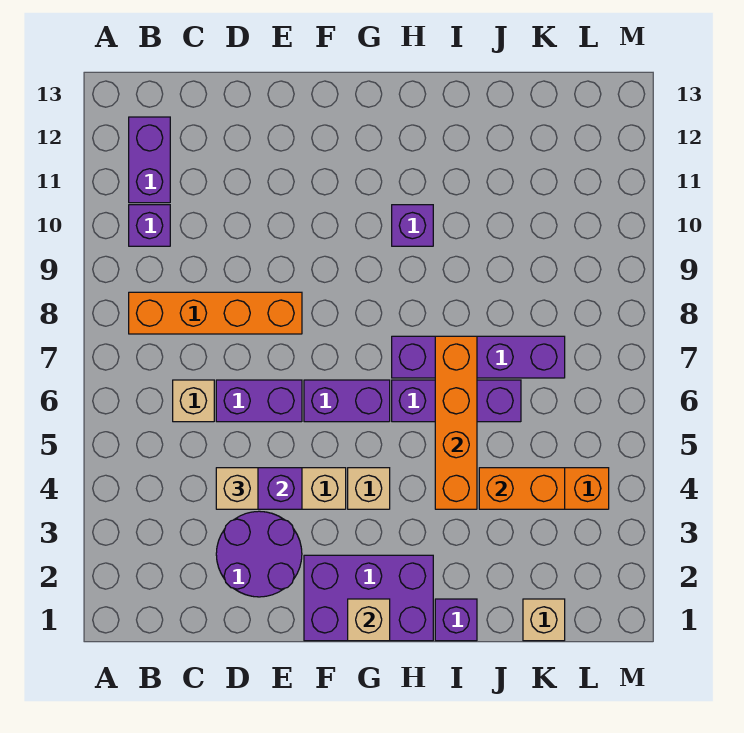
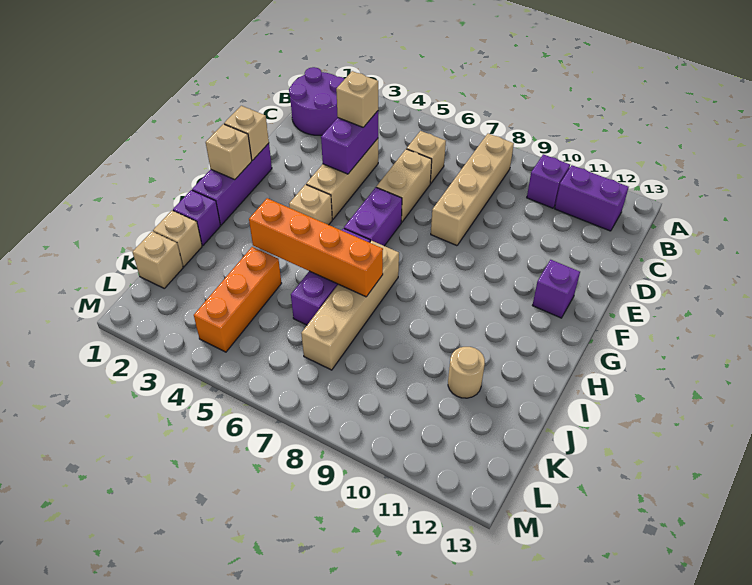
orange brick B8:E8 level 1 -> tan brick B8:E8 level 1
purple round brick D2:E3 level 1 -> purple round brick B1:C2 level 1
purple brick D6:E6 level 1 -> tan brick D6:E6 level 1
purple brick F1:H2 level 1 -> purple brick F1:H1 level 1
none -> tan brick F1 level 2
purple brick H7:K7 level 1 -> tan brick H7:K7 level 1
purple brick H10 level 1 -> purple brick F12 level 1
none -> tan brick J1 level 1
orange brick J4:K4 level 2 -> none
none -> tan round brick J11 level 1

